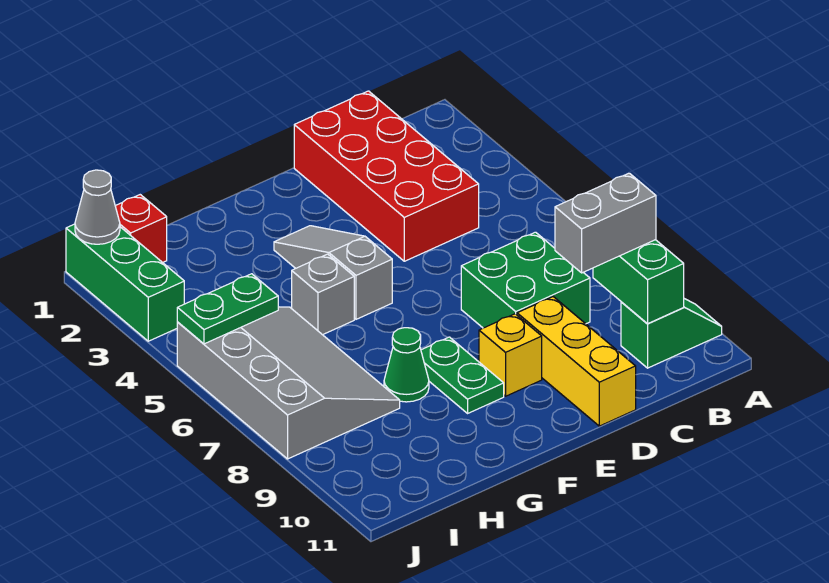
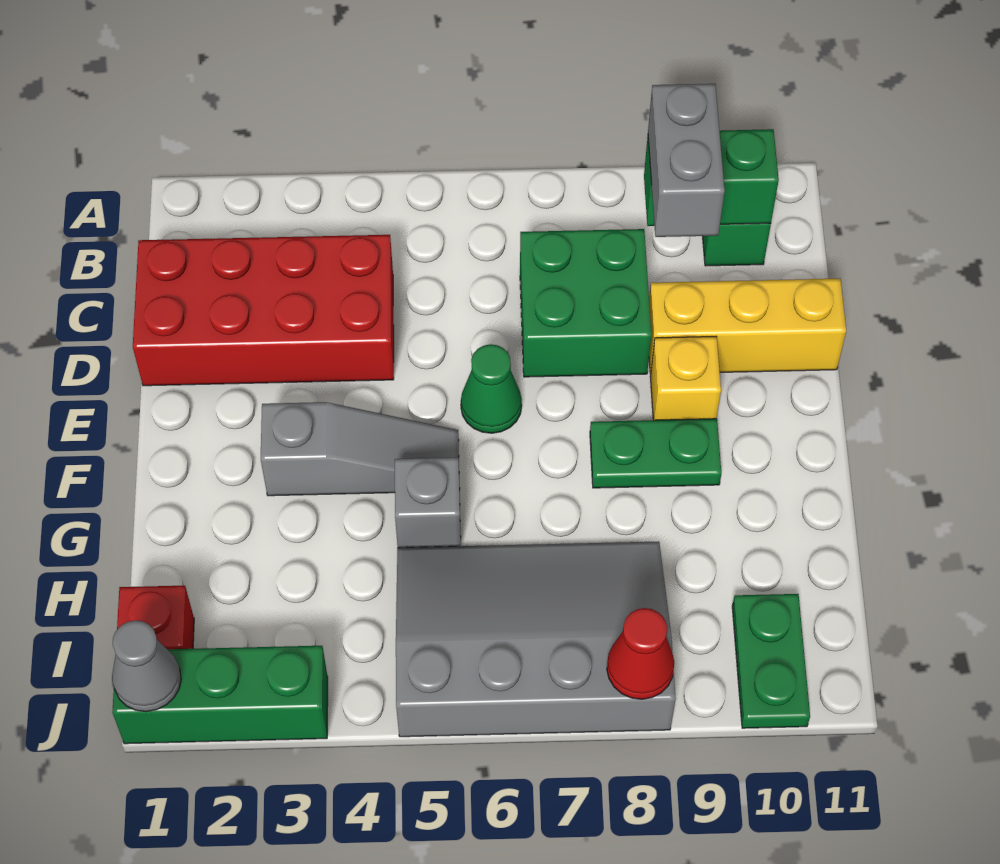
grey slope F3:F5 level 1 top 5 -> grey slope F3:F5 level 1 top 3
green cone G8 level 1 -> green cone E6 level 1
green plate I5:J5 level 2 -> green plate I10:J10 level 1
none -> red cone J8 level 2

